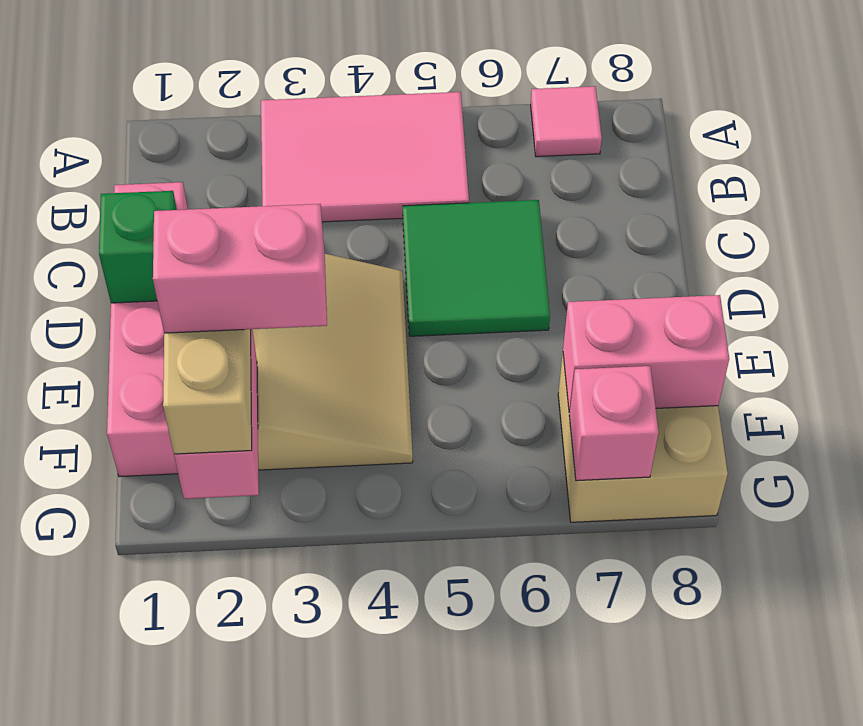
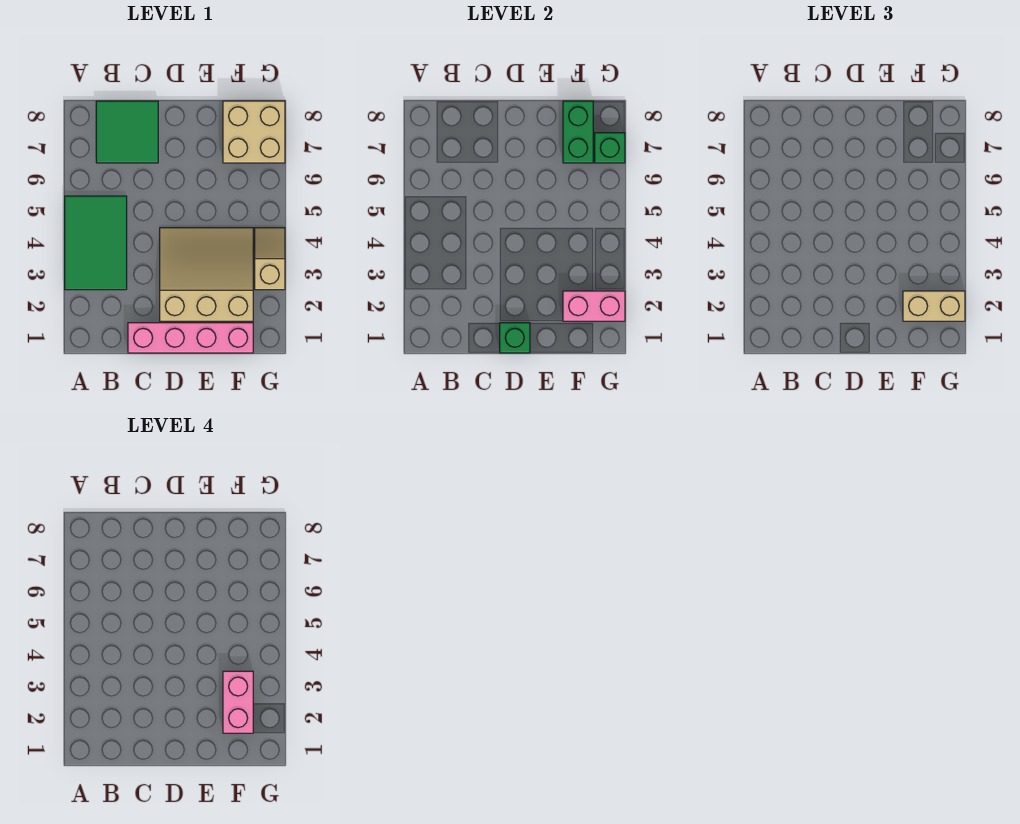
pink tile A3:B5 level 1 -> green tile A3:B5 level 1
pink tile A7 level 1 -> none
green tile C5:D6 level 1 -> green tile B7:C8 level 1
pink brick F7:F8 level 2 -> green brick F7:F8 level 2
none -> tan slope G3:G4 level 1 top 3
pink brick G7 level 2 -> green brick G7 level 2

